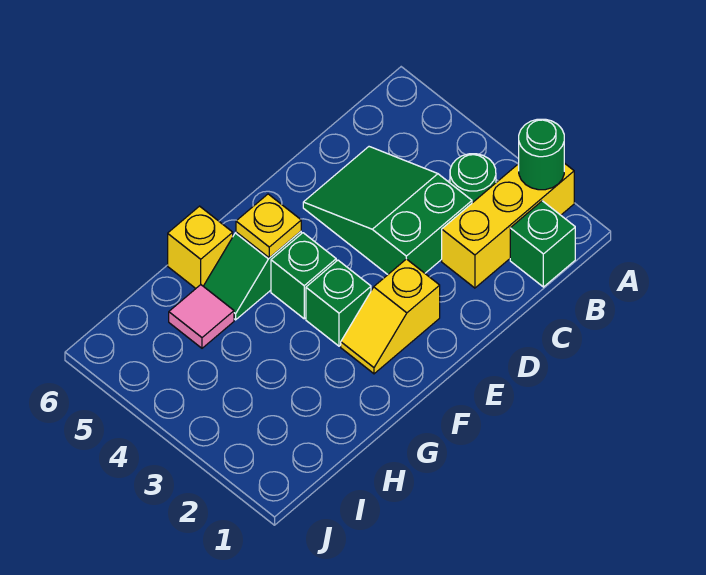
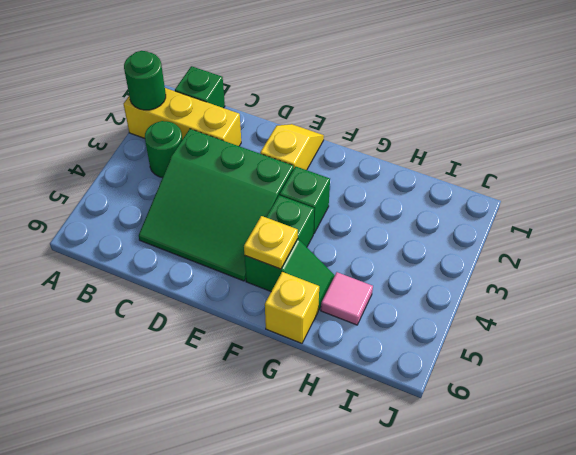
green slope C3:D5 level 1 top 3 -> green slope C3:E5 level 1 top 3
yellow slope E2:F2 level 1 top E -> yellow slope E1:E2 level 1 top 2

